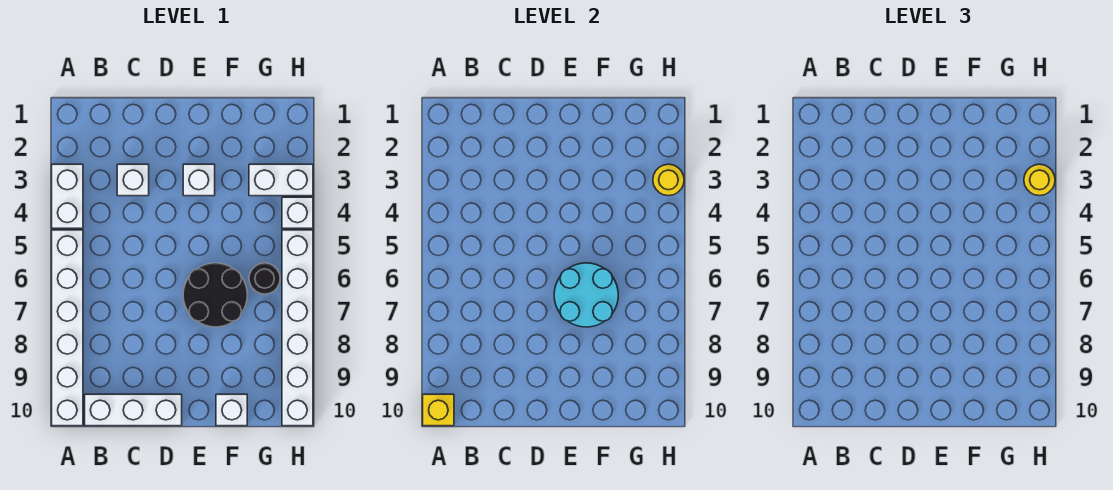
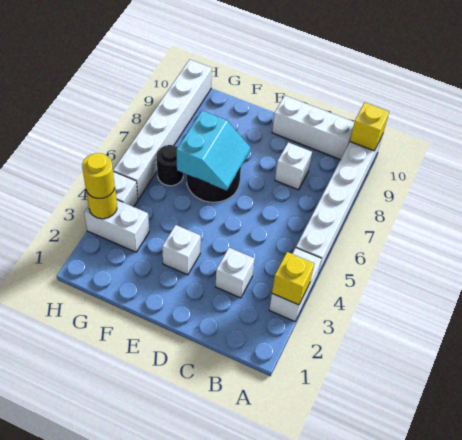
none -> yellow brick A3 level 2
cyan round brick E6:F7 level 2 -> cyan slope E6:F7 level 2 top F
white brick F10 level 1 -> white brick C8 level 1

